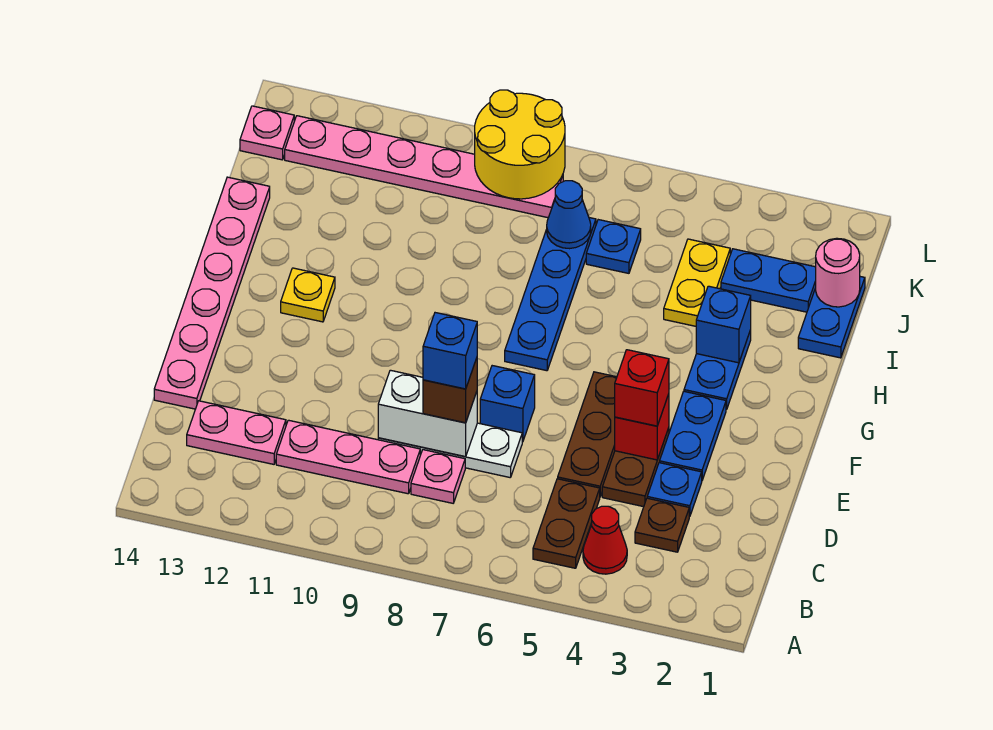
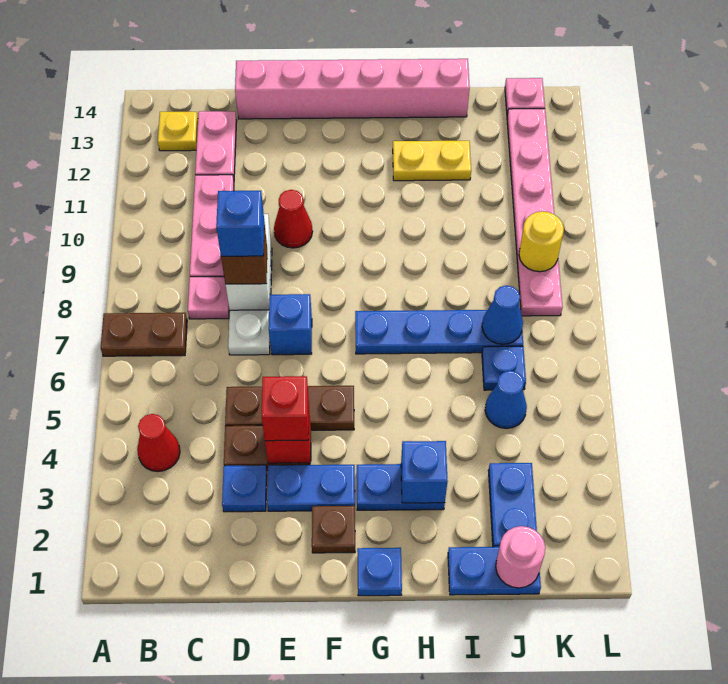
brown plate B5:C5 level 1 -> brown plate A7:B7 level 1
brown plate C3 level 1 -> brown plate F2 level 1
pink plate D14:I14 level 1 -> pink brick D14:I14 level 1
none -> red cone E10 level 1
none -> blue plate G1 level 1
yellow plate G12 level 1 -> yellow plate B13 level 1
yellow plate I4:J4 level 1 -> yellow plate H12:I12 level 1
none -> blue cone J5 level 1
yellow round brick K8:L9 level 2 -> yellow round brick K9 level 2

